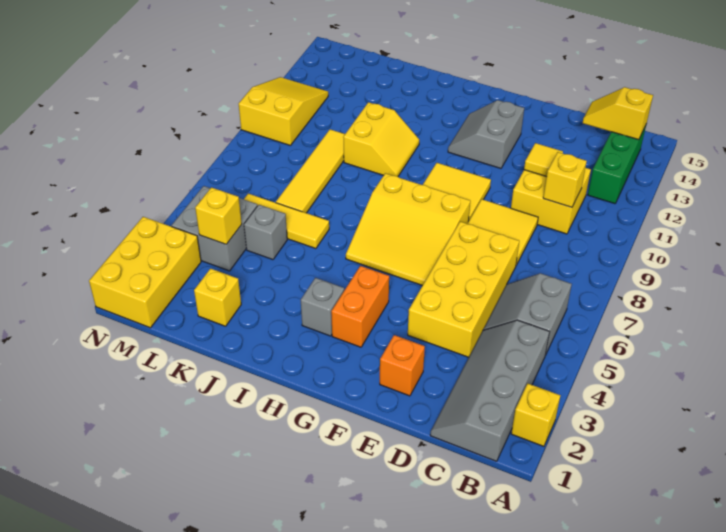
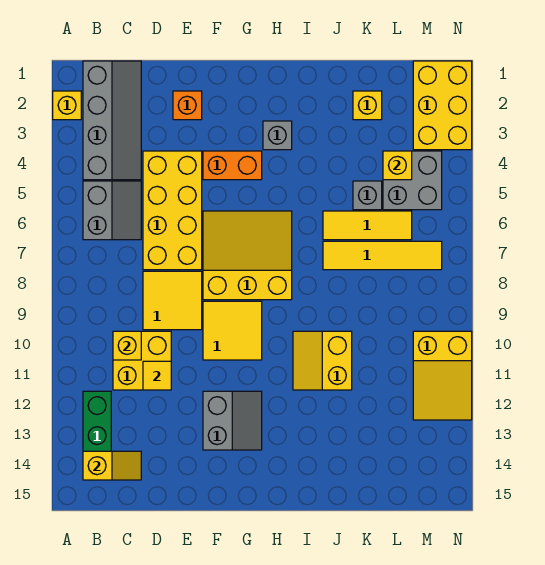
orange brick G3:G4 level 1 -> orange brick F4:G4 level 1
yellow tile K7:K10 level 1 -> yellow tile J7:M7 level 1

